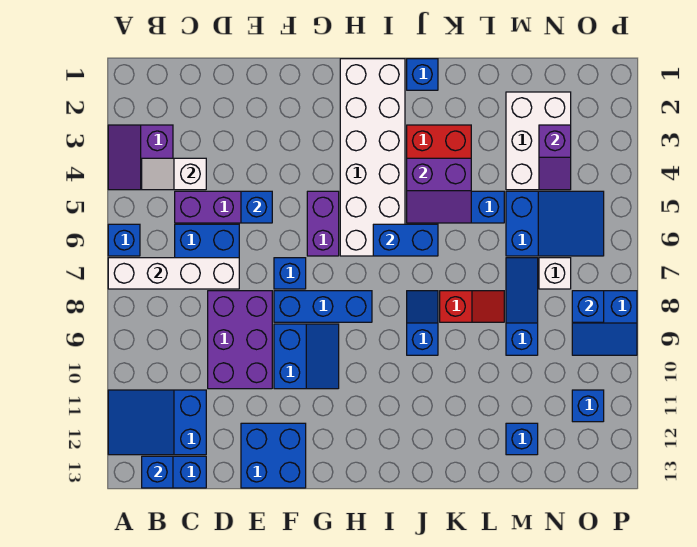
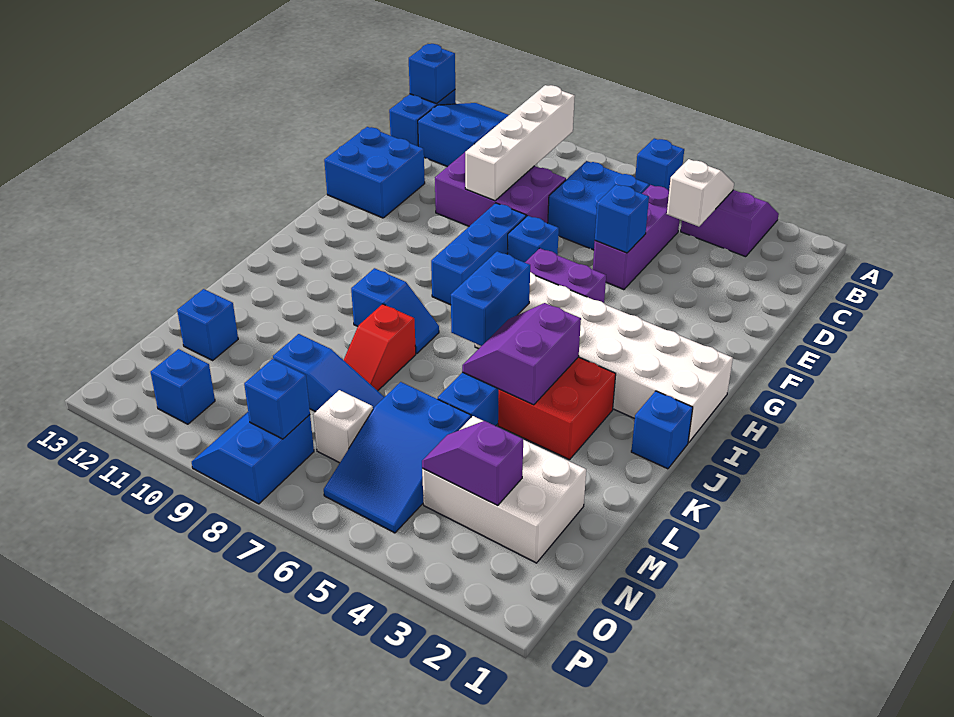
white brick A7:D7 level 2 -> white brick B9:E9 level 2
blue slope F9:G10 level 1 top F -> none

